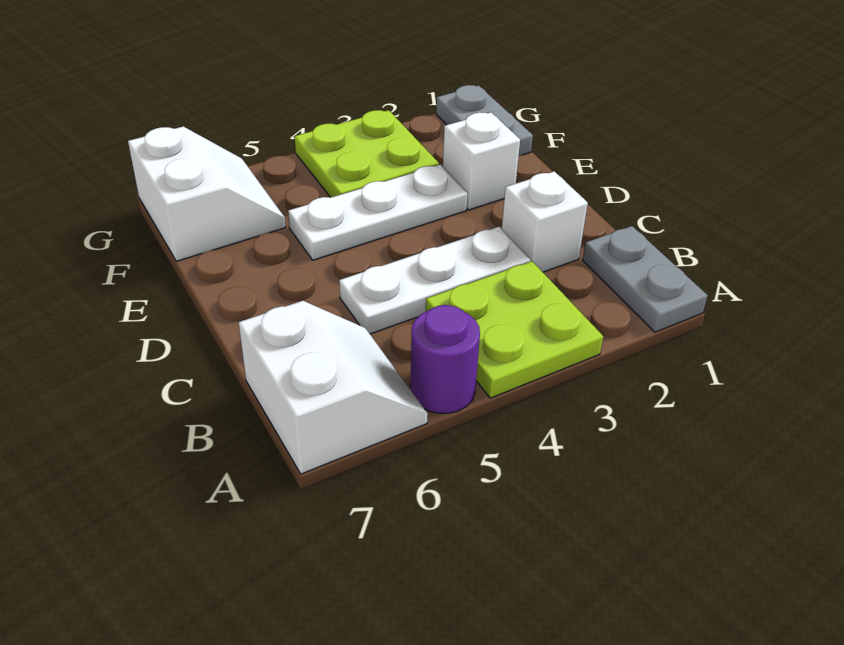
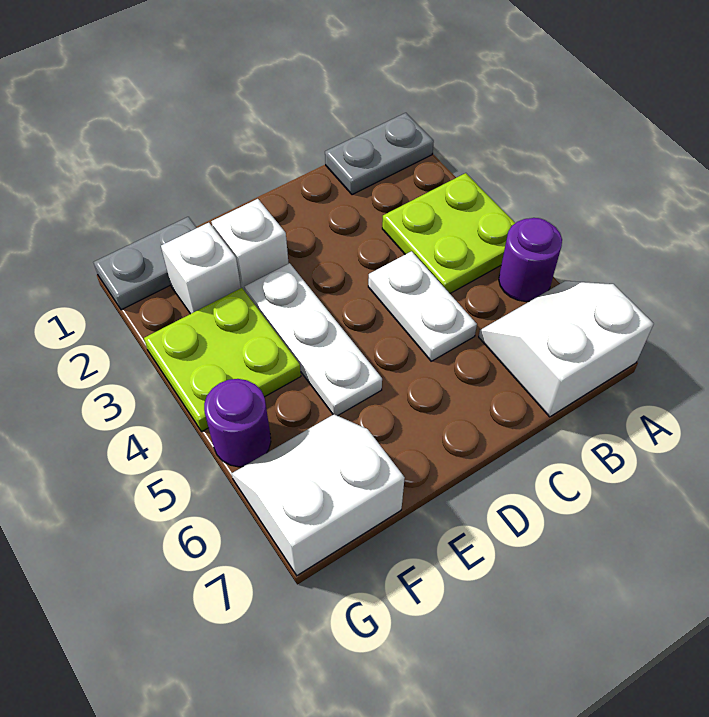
white brick C2 level 1 -> white brick F2 level 1
white plate C3:C5 level 1 -> white plate C4:C5 level 1
none -> purple round brick G5 level 1

